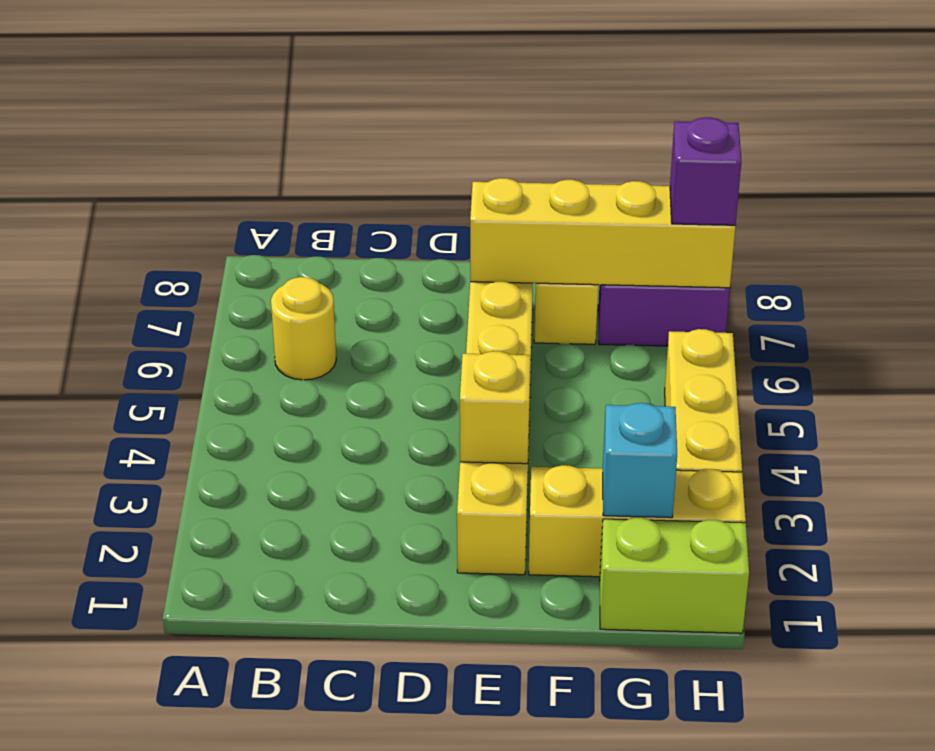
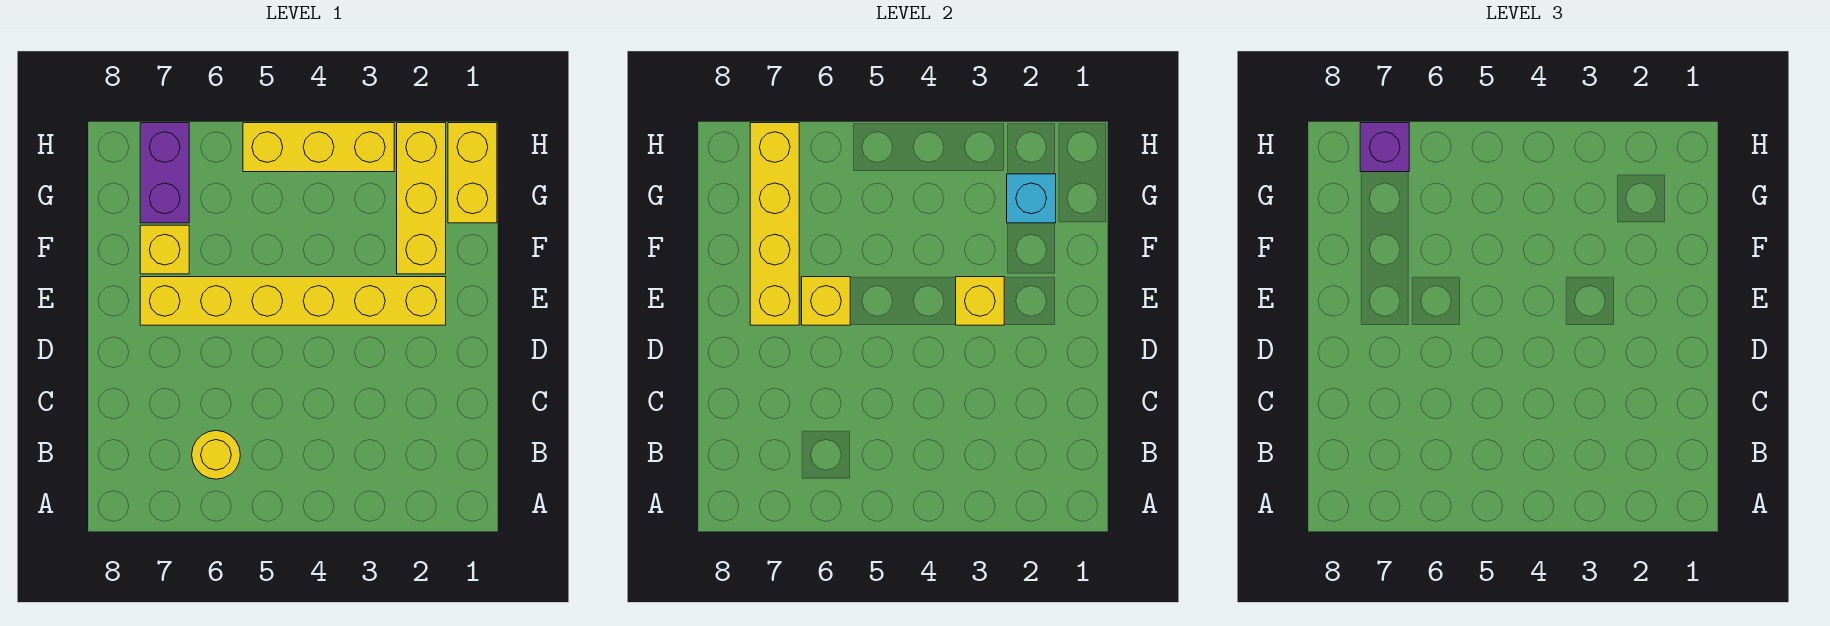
none -> yellow brick E6 level 2
lime brick G1:H1 level 1 -> yellow brick G1:H1 level 1

